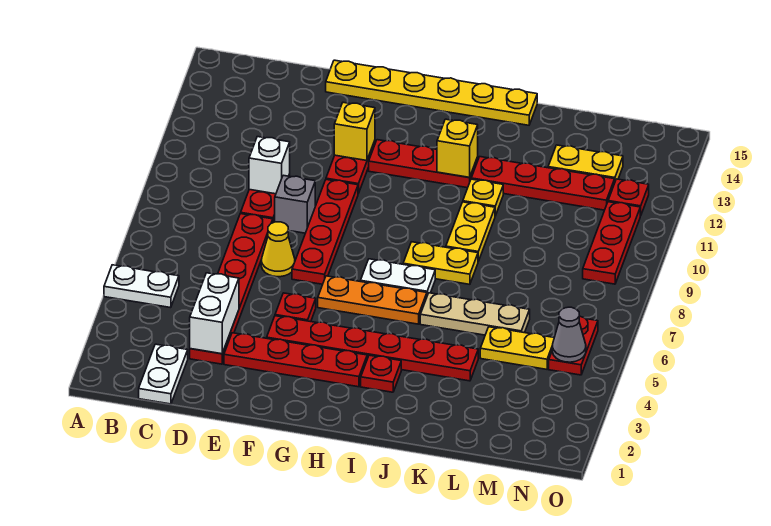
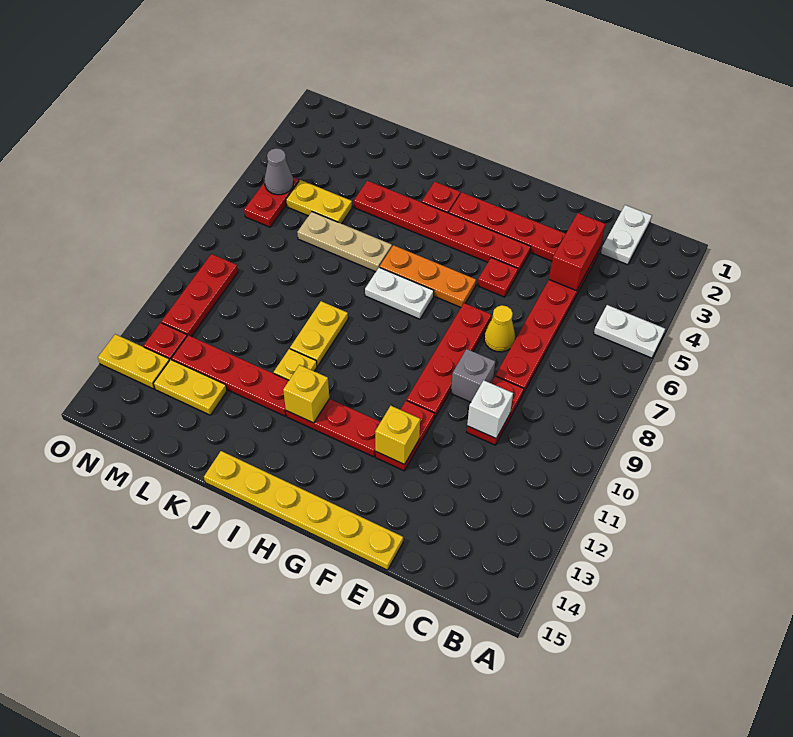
white brick D3:D4 level 2 -> red brick D3:D4 level 2
yellow plate I8:J8 level 1 -> yellow plate N13:O13 level 1

